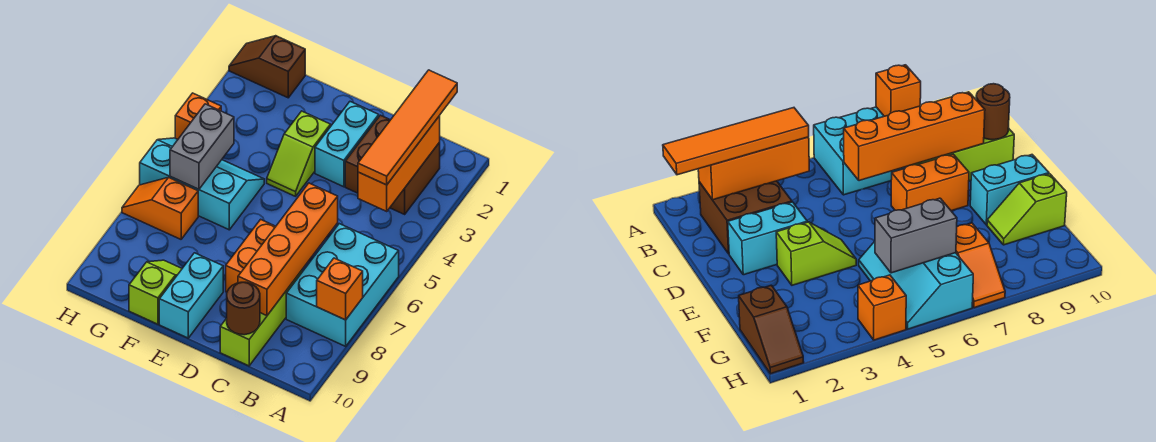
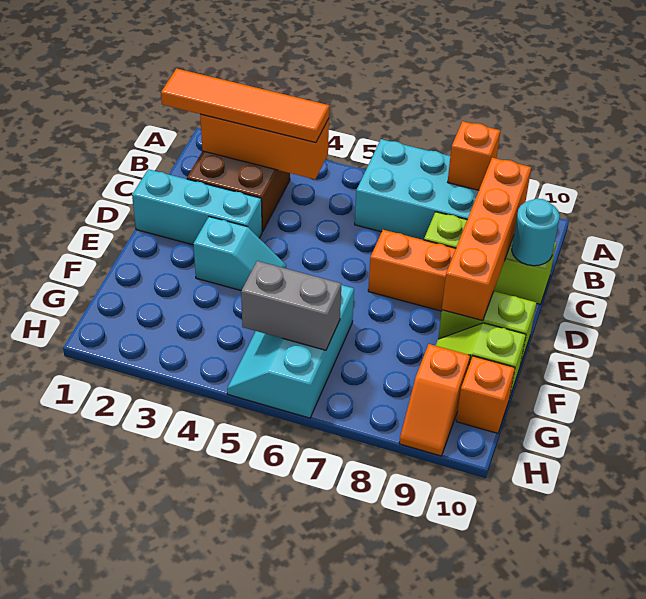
orange brick C6:C9 level 2 -> orange brick B9:E9 level 2
brown round brick C10 level 2 -> cyan round brick C10 level 2
cyan brick D2:D3 level 1 -> cyan brick D1:D3 level 1
lime slope E3:E4 level 1 top 3 -> cyan slope E3:E4 level 1 top 3
cyan brick E9:E10 level 1 -> lime brick E9:E10 level 1
brown slope G1:H1 level 1 top G -> none
orange slope G7:H7 level 1 top G -> orange slope G9:H9 level 1 top G
orange brick H4 level 1 -> orange brick G10 level 1

